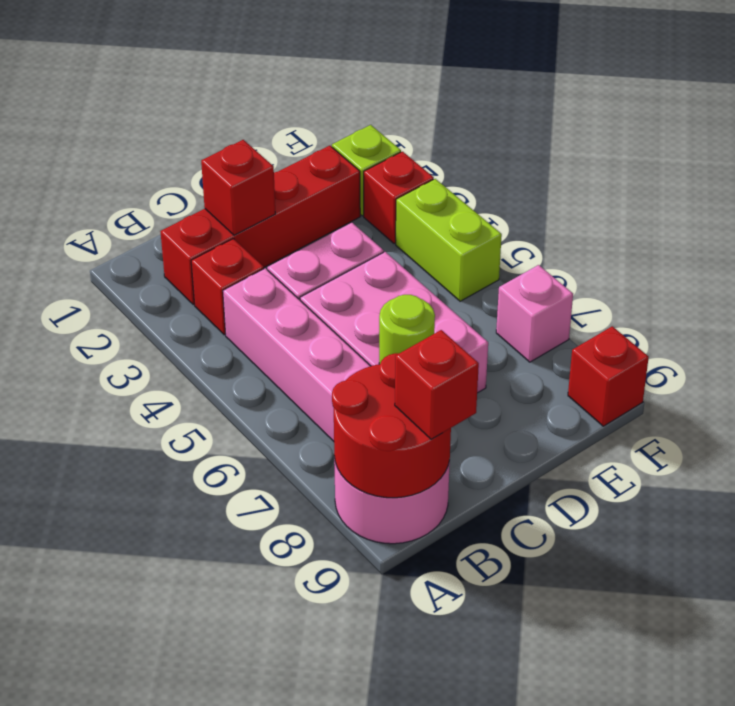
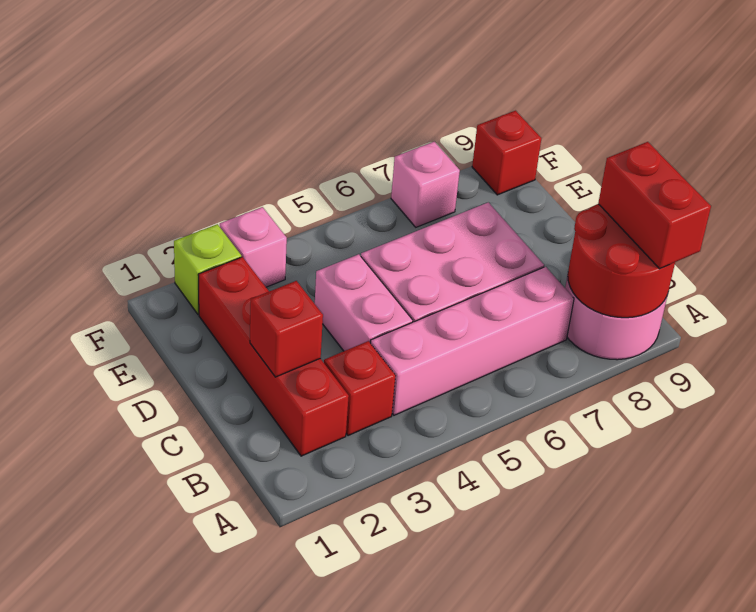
red brick B9 level 3 -> red brick A9:B9 level 3
lime round brick C7 level 2 -> none
red brick F3 level 1 -> pink brick F3 level 1
lime brick F4:F5 level 1 -> none

